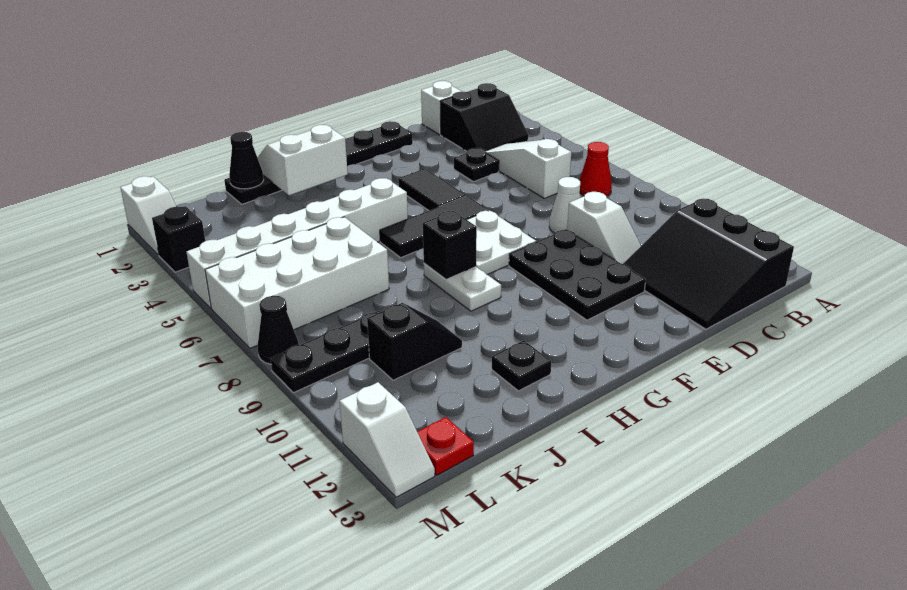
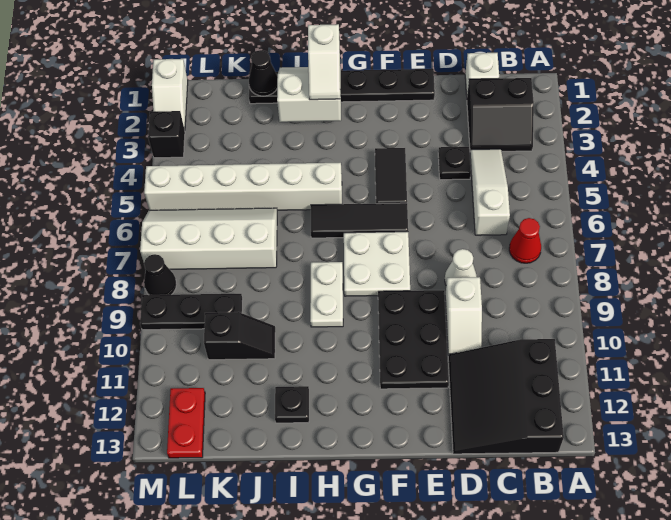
black brick H8 level 2 -> none
white brick J6:M7 level 1 -> white slope J6:M7 level 1 top 7
red plate L13 level 1 -> red plate L12:L13 level 1
white slope M12:M13 level 1 top 12 -> white slope H1:H2 level 3 top 1

